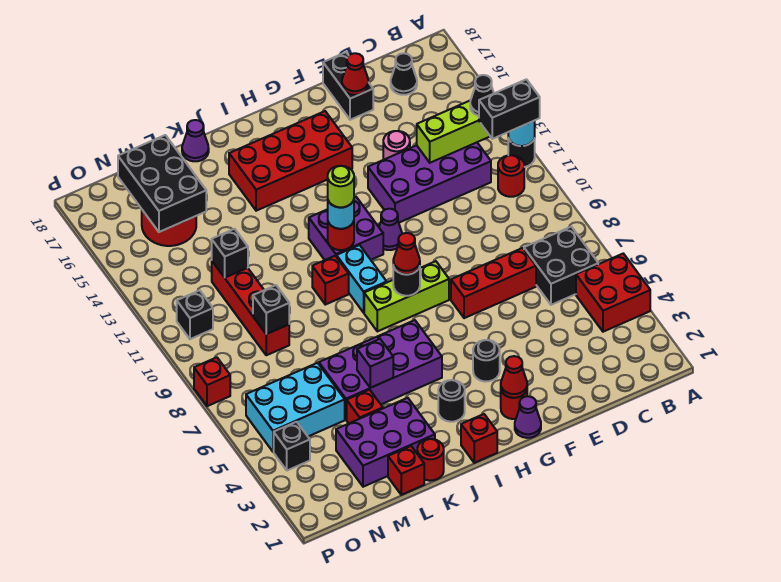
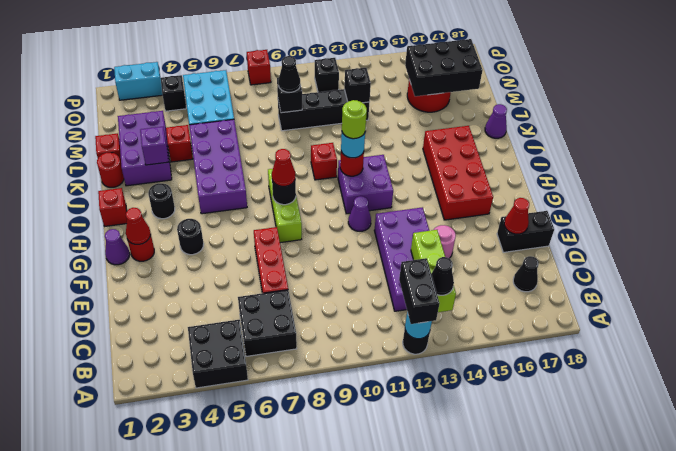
red brick A4:B5 level 1 -> black brick A4:B5 level 1
red round brick B11 level 1 -> none
cyan brick I9:I10 level 1 -> cyan brick P2:P3 level 1
purple brick K5 level 2 -> purple brick K3 level 2
red brick M9:M12 level 1 -> black brick M9:M12 level 1
none -> black cone M9 level 3

